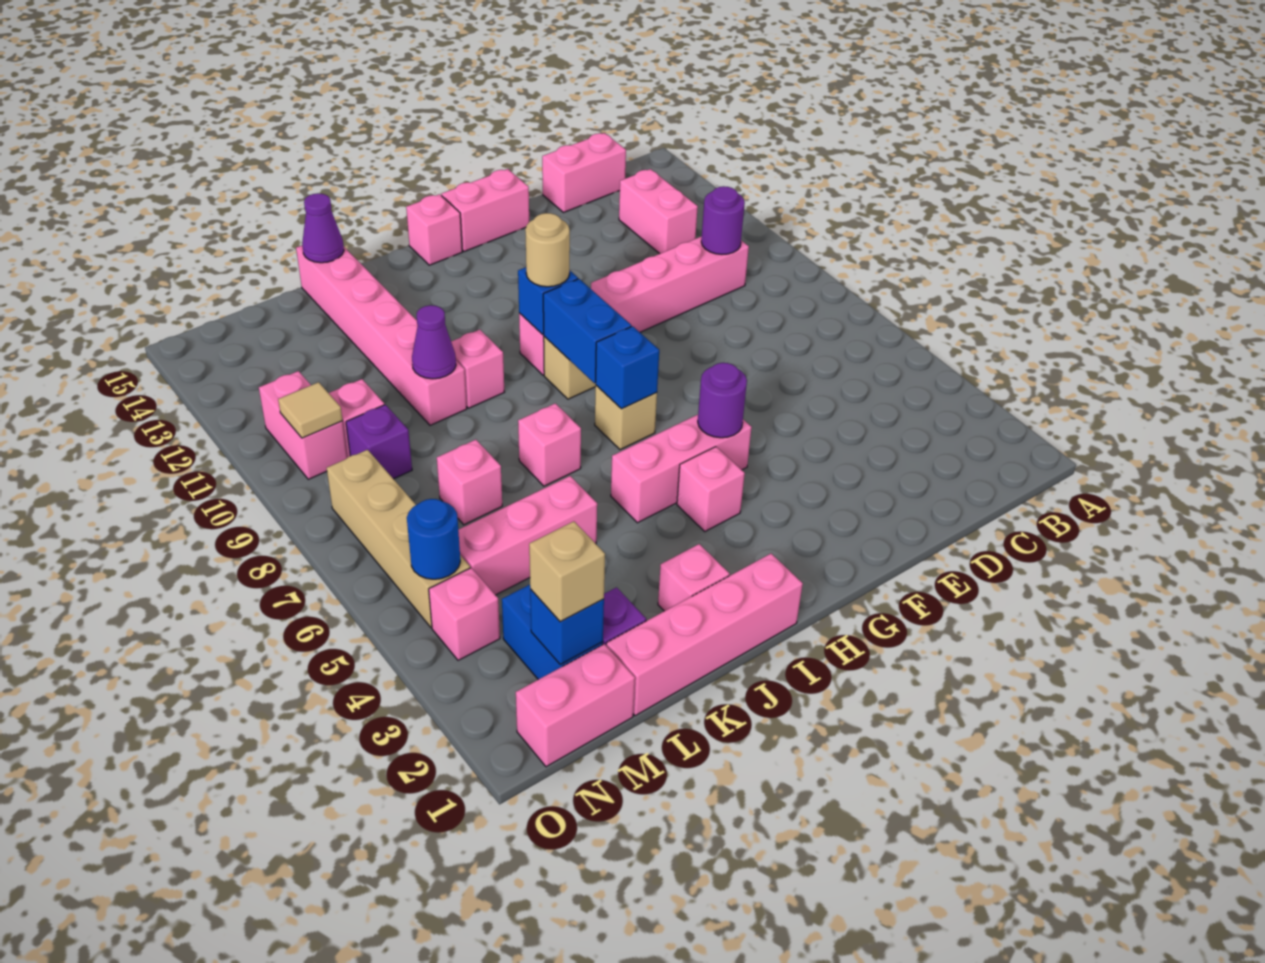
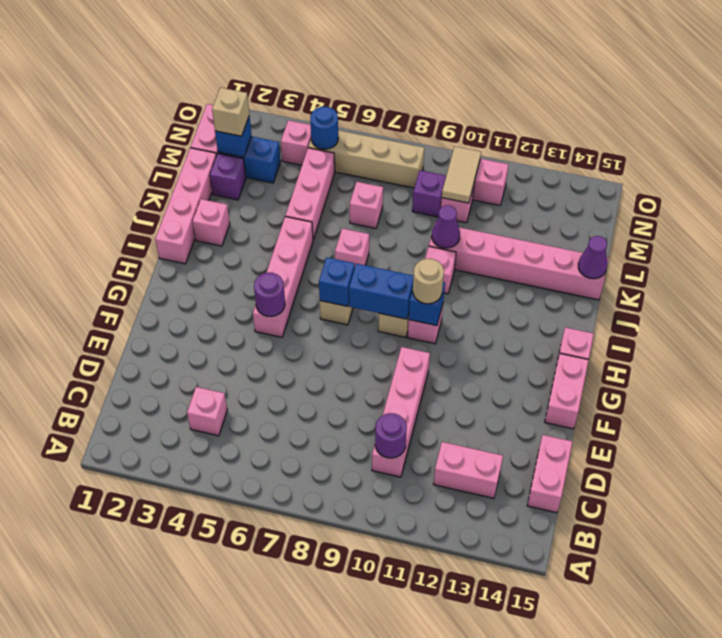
pink brick G5:I5 level 1 -> pink brick G5:J5 level 1
pink brick H4 level 1 -> pink brick C4 level 1
tan tile N10 level 2 -> tan tile M10:N10 level 2

